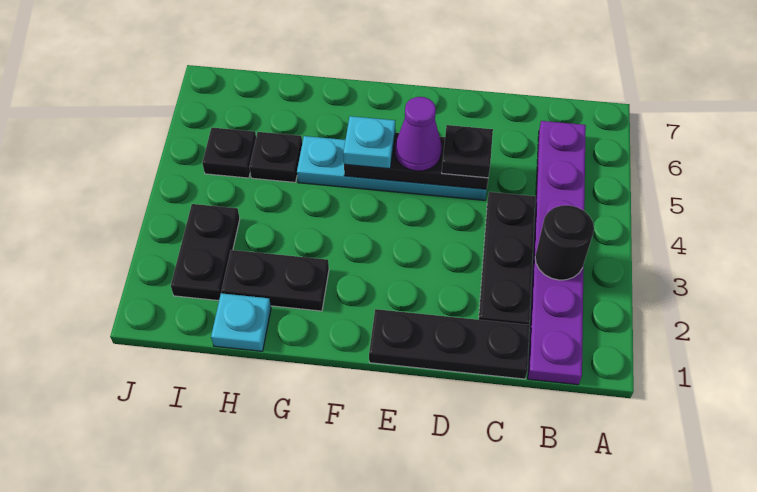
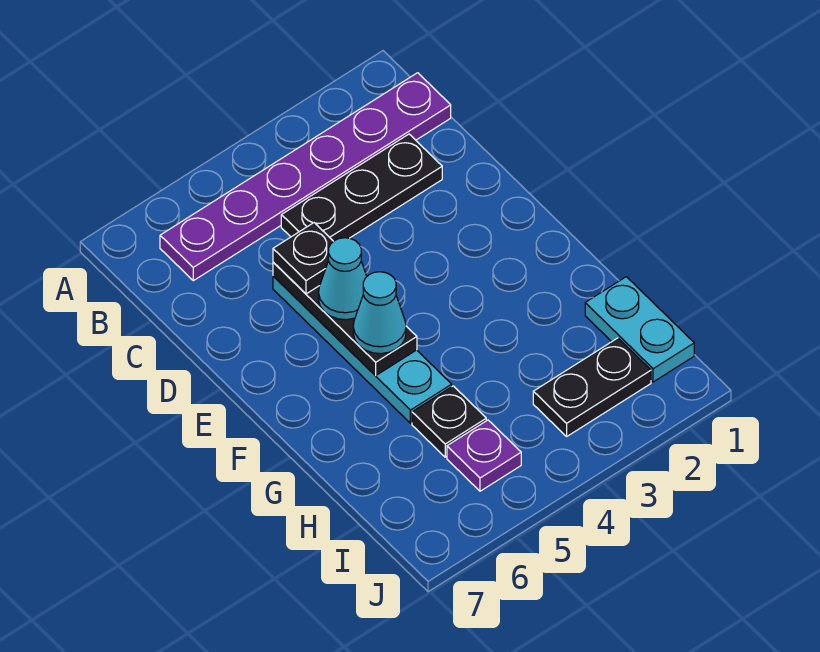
black round brick B3 level 2 -> none
black plate C1:E1 level 1 -> none
purple cone E5 level 3 -> cyan cone E5 level 3
cyan plate F5 level 3 -> cyan cone F5 level 3
black plate G2:H2 level 1 -> none
cyan plate H1 level 1 -> cyan plate H1:I1 level 1
black plate I5 level 1 -> purple plate I5 level 1

